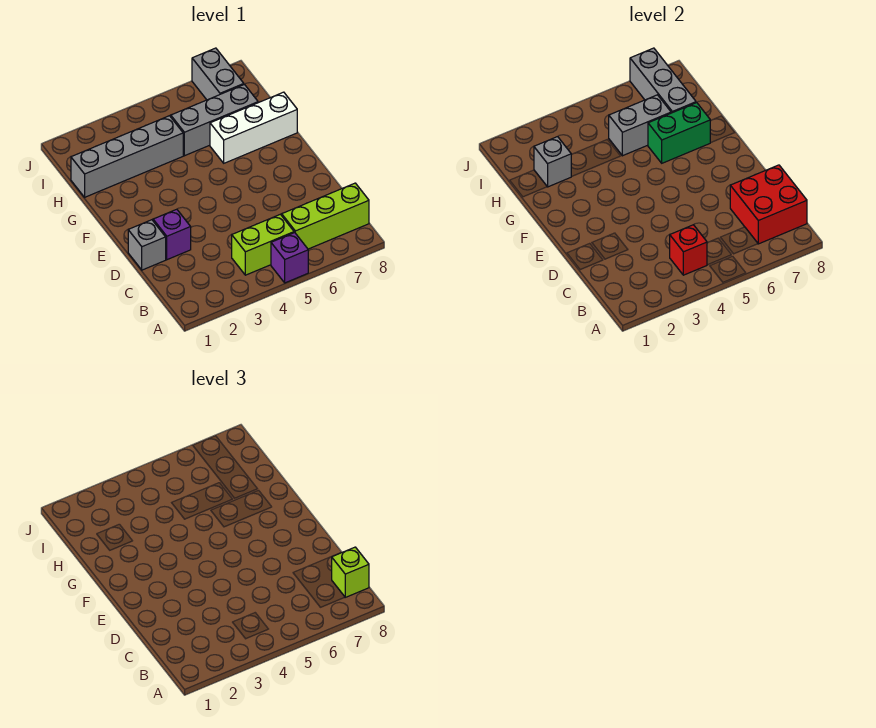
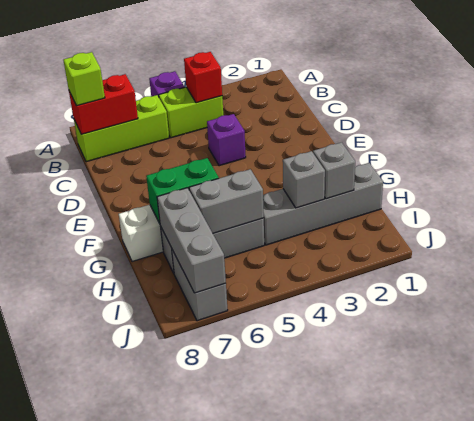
red brick B7:C8 level 2 -> red brick B7:B8 level 2
grey brick D1 level 1 -> grey brick H3 level 2
purple brick D2 level 1 -> purple brick D4 level 1

